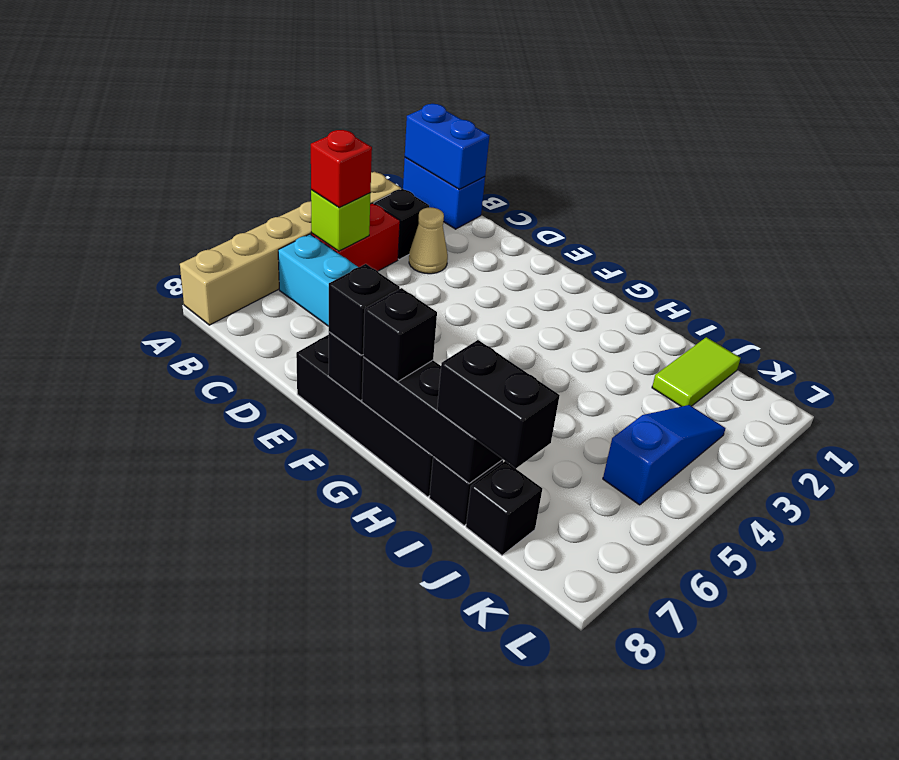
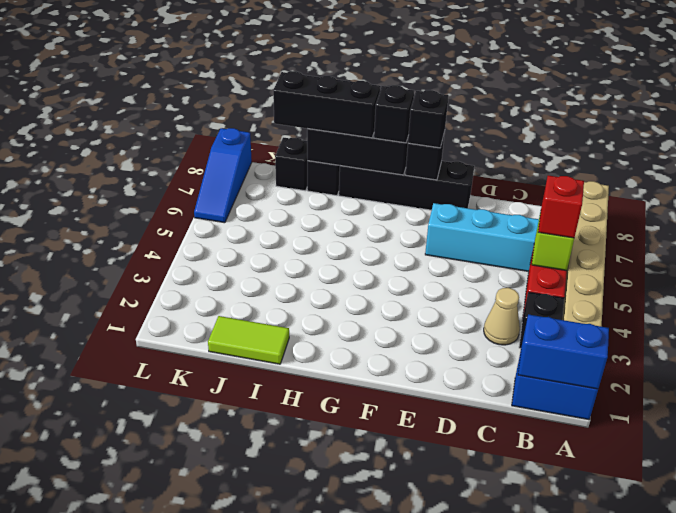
black brick I8:J8 level 3 -> black brick H8:J8 level 3
lime tile J1:J2 level 1 -> lime tile I1:J1 level 1
blue slope K3:K5 level 1 top 5 -> blue slope L6:L8 level 1 top 8

